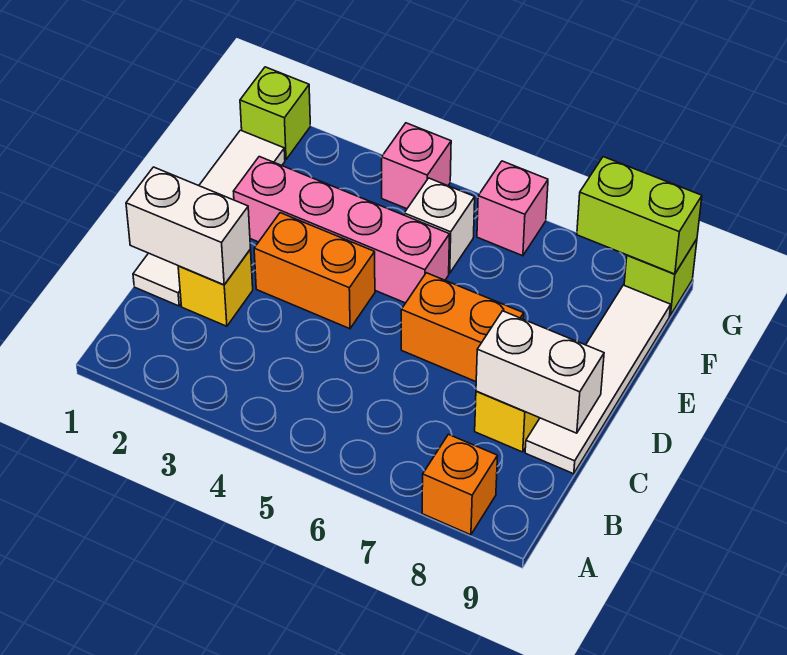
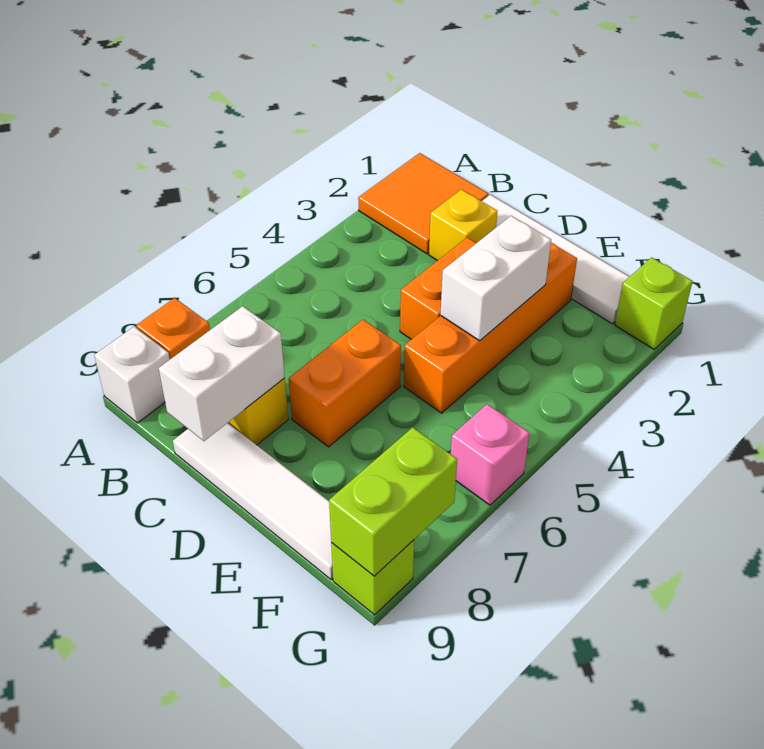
none -> orange tile A1:B2 level 1
white brick C1:C2 level 2 -> white brick E3:E4 level 2
pink brick E2:E5 level 1 -> orange brick E2:E5 level 1
white brick F5 level 1 -> white brick A9 level 1
pink brick G4 level 1 -> none

